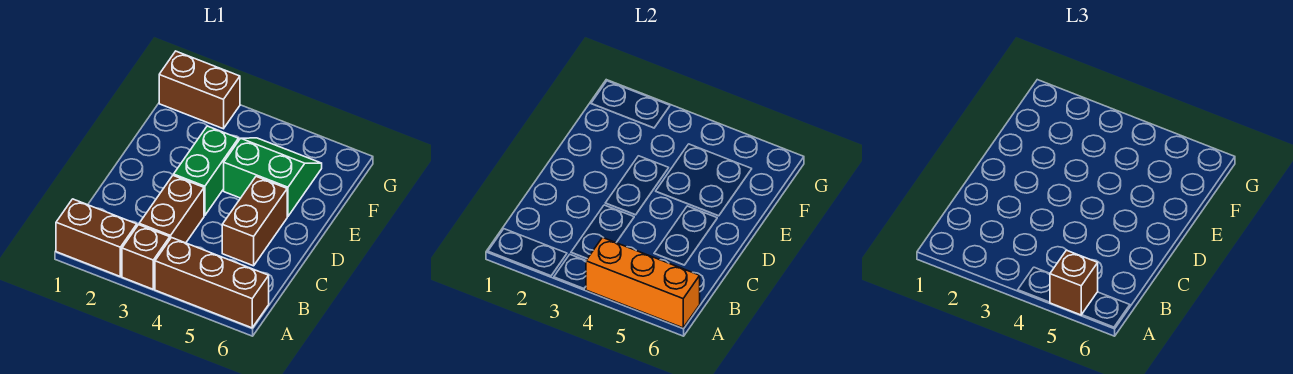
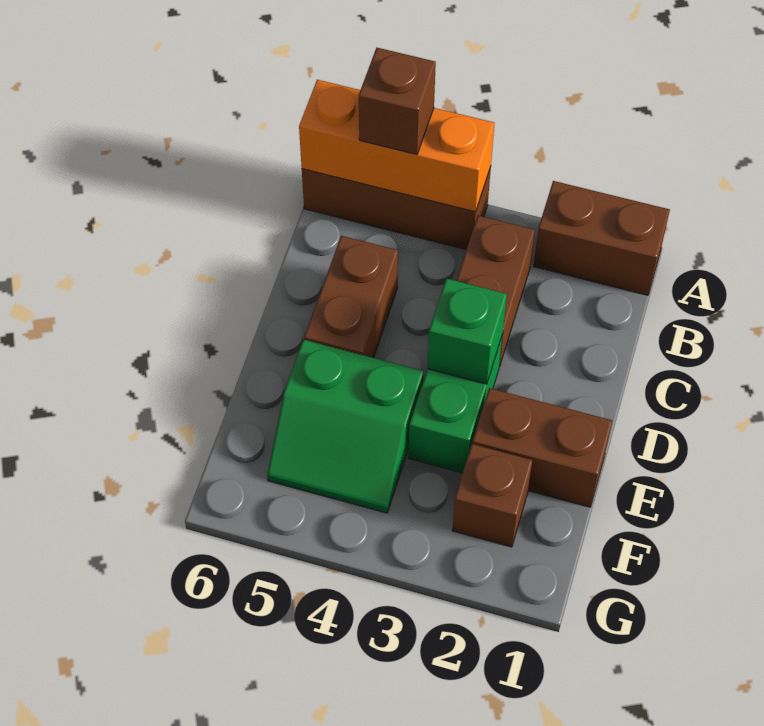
brown brick A3 level 1 -> brown brick F2 level 1
none -> green brick D3 level 2
brown brick G1:G2 level 1 -> brown brick E1:E2 level 1

